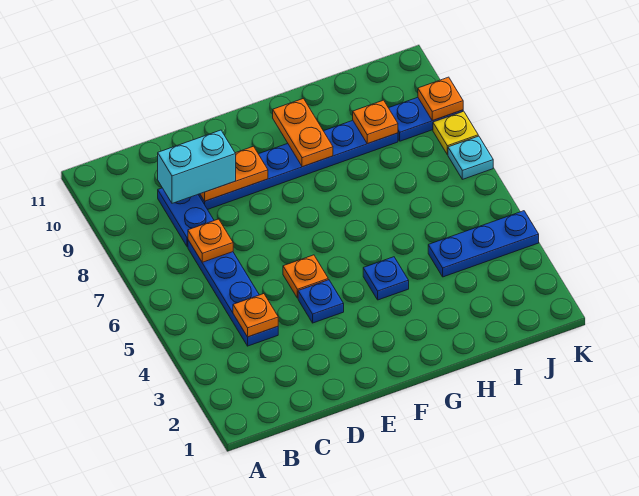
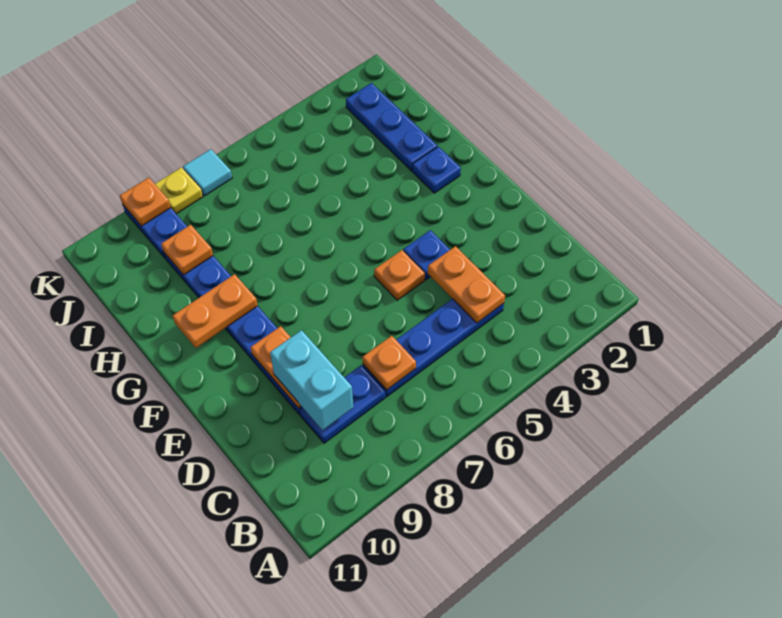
orange plate C4 level 2 -> orange plate C4:D4 level 2
blue plate G4 level 1 -> blue plate G2 level 1
blue plate I4:K4 level 1 -> blue plate H2:J2 level 1
cyan plate K7 level 1 -> cyan tile K7 level 1

